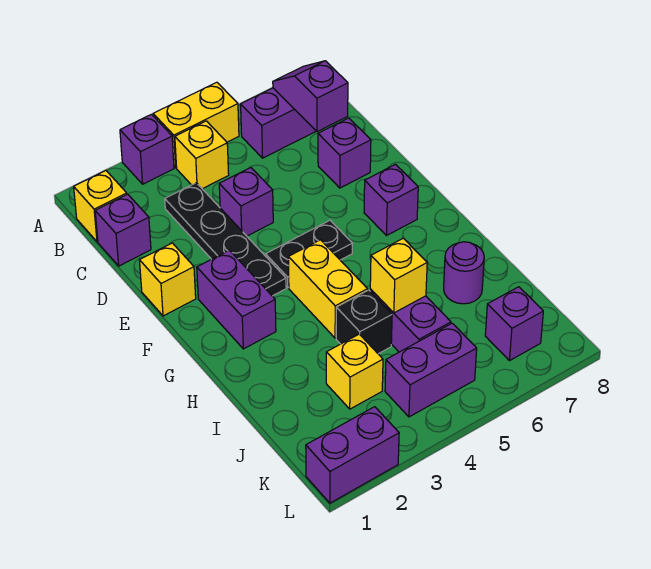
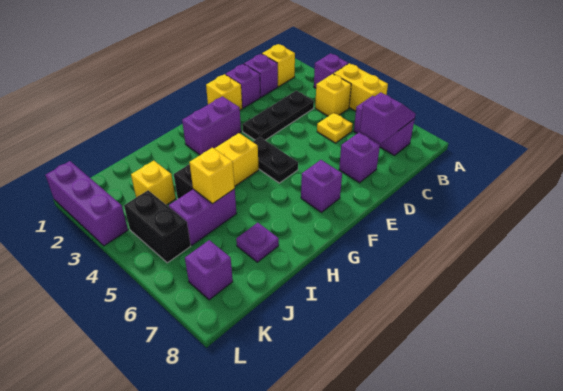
black plate C3:F3 level 1 -> black plate C3:E3 level 1
none -> yellow plate C5 level 1
purple brick D4 level 1 -> purple brick D1 level 1
purple round brick I7 level 1 -> purple plate I7 level 1
purple brick K4:K5 level 1 -> black brick K4:K5 level 1
purple brick L1:L2 level 1 -> purple brick L1:L3 level 1

